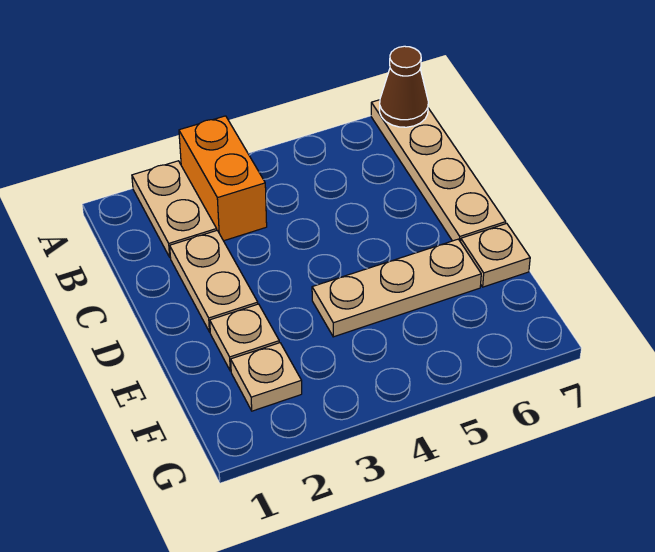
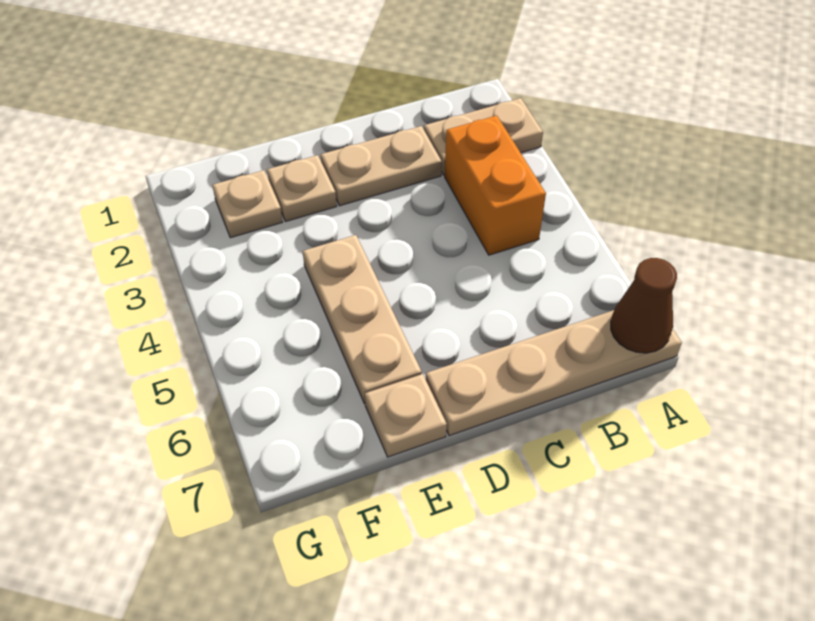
orange brick A3:B3 level 1 -> orange brick B3:B4 level 1

